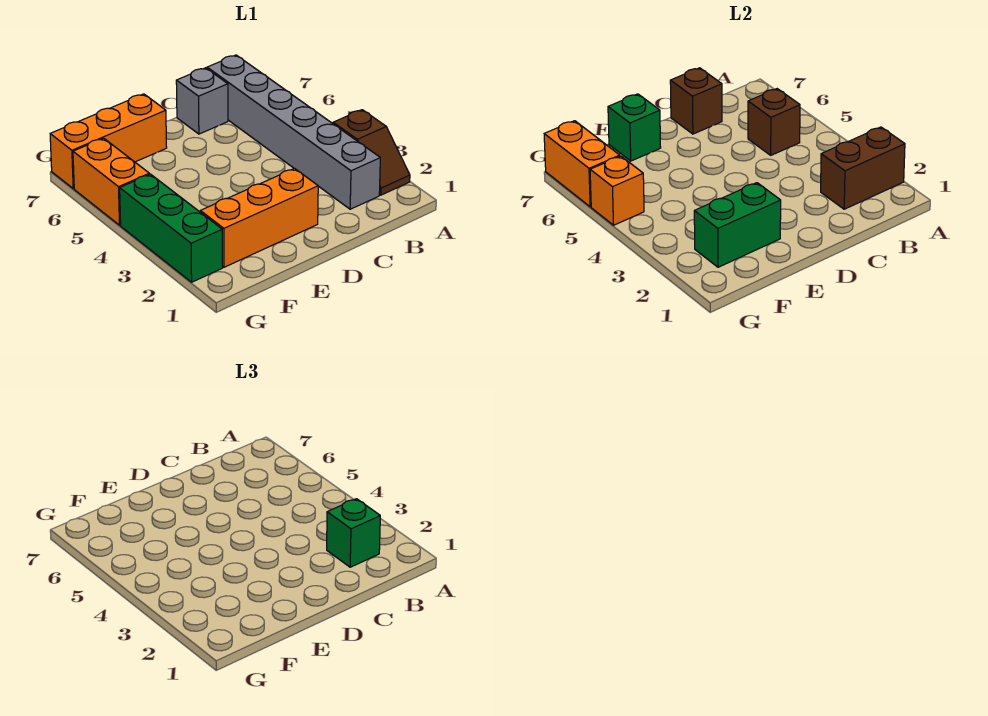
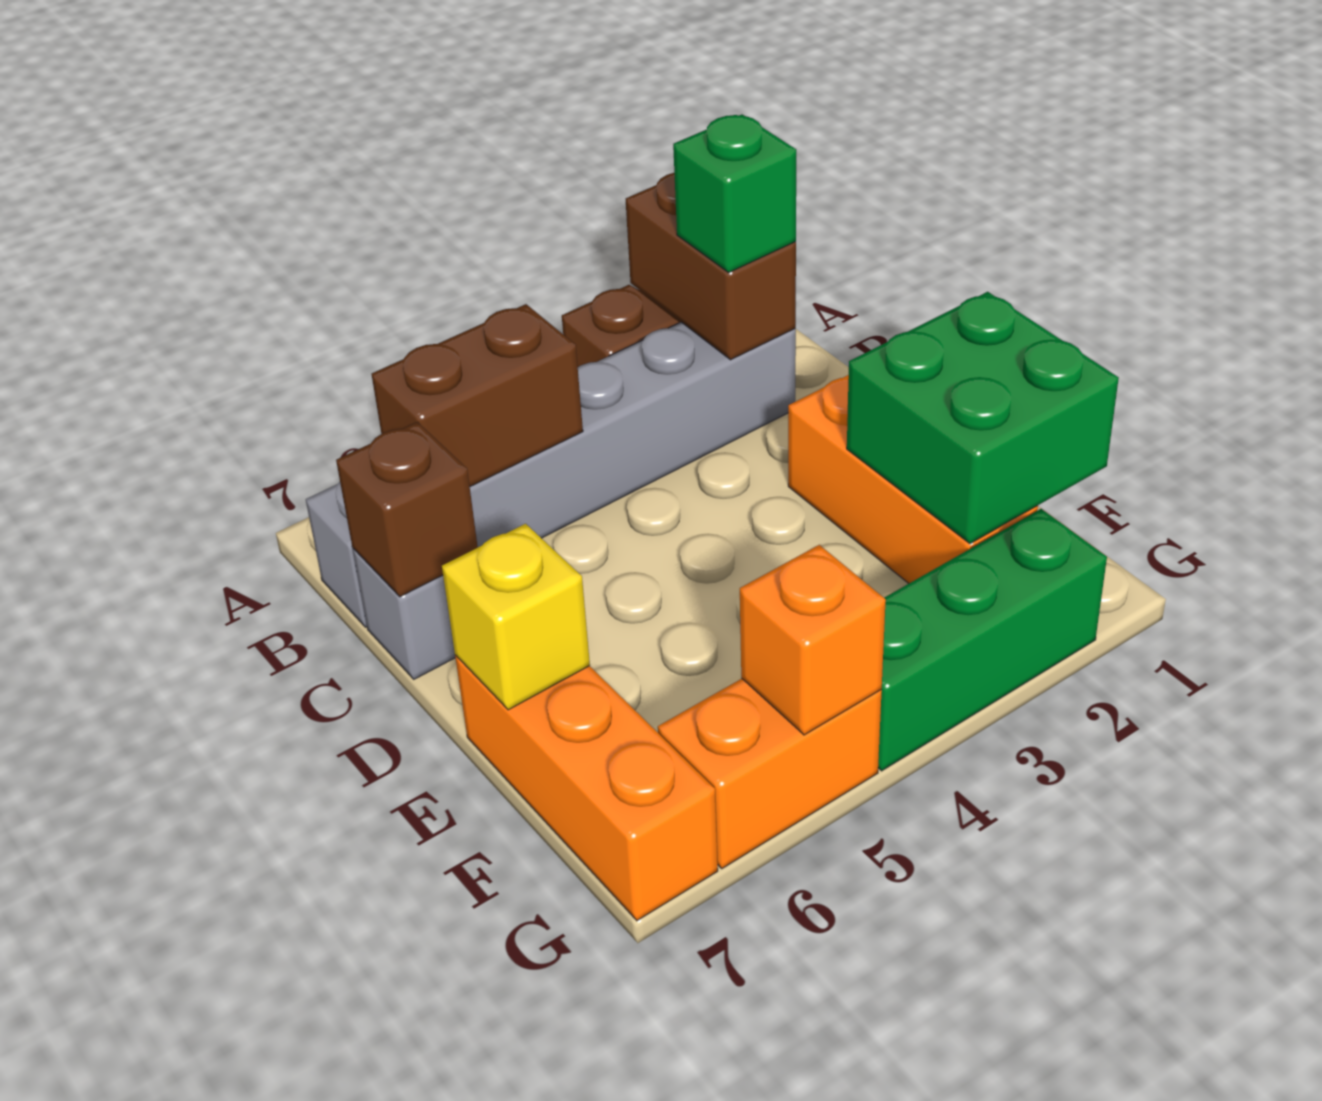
brown brick B5 level 2 -> brown brick B5:B6 level 2
green brick E2:F2 level 2 -> green brick E1:F2 level 2
green brick E7 level 2 -> yellow brick E7 level 2
orange brick G6:G7 level 2 -> none

